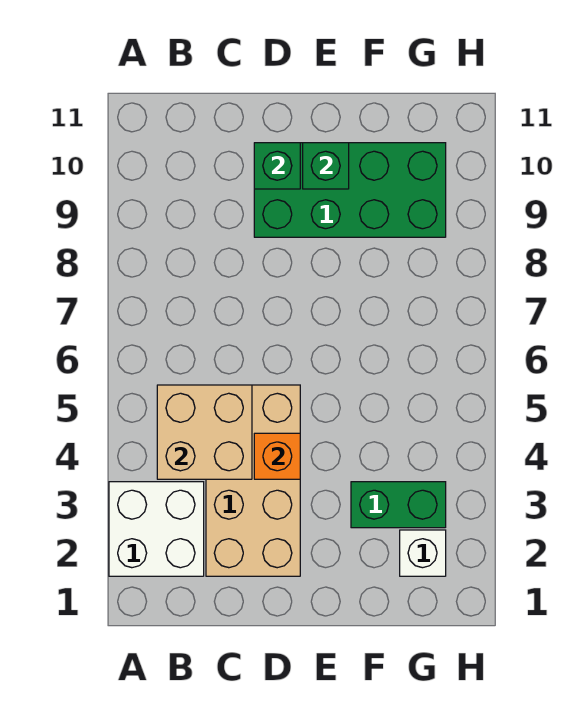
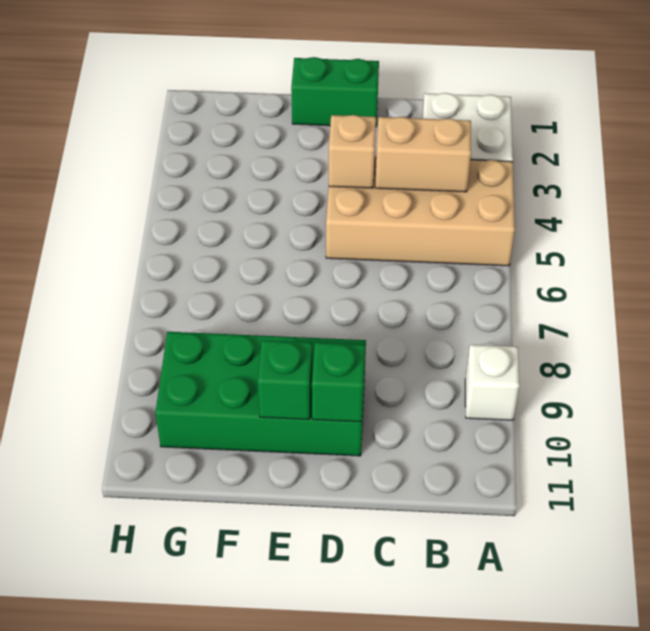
tan brick B4:C5 level 2 -> tan brick B4:C4 level 2
tan brick C2:D5 level 1 -> tan brick A4:D5 level 1
orange brick D4 level 2 -> tan brick D4 level 2
green brick F3:G3 level 1 -> green brick D1:E1 level 1
white brick G2 level 1 -> white brick A9 level 1

